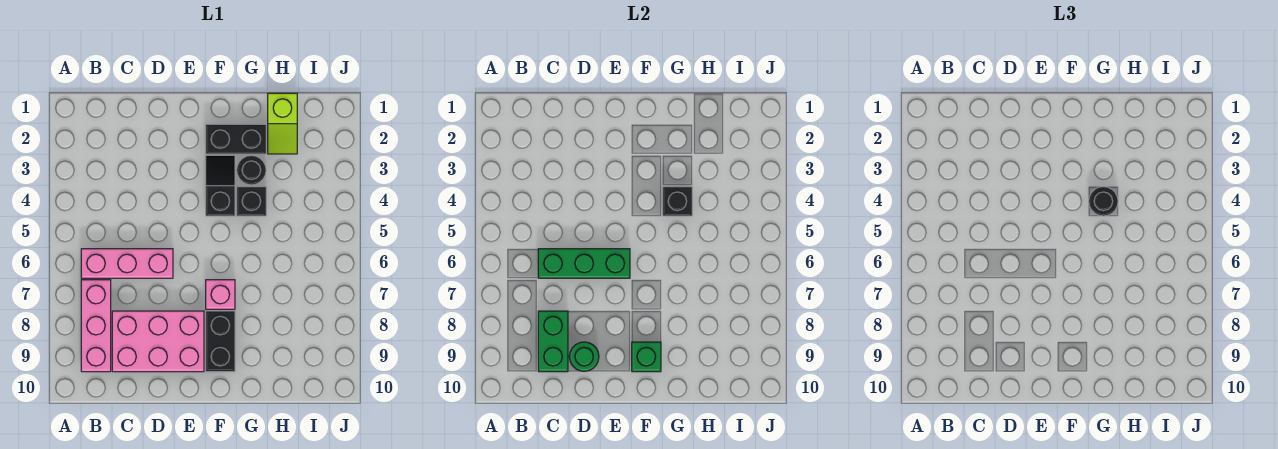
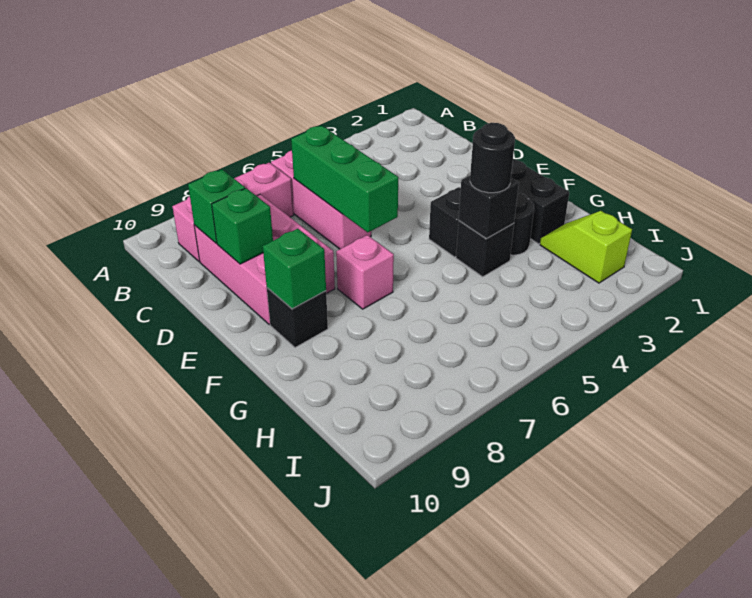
green brick C8:C9 level 2 -> green brick C9 level 2
green round brick D9 level 2 -> green brick D9 level 2
black brick F8:F9 level 1 -> black brick F9 level 1
lime slope H1:H2 level 1 top 1 -> lime slope H2:I2 level 1 top I

